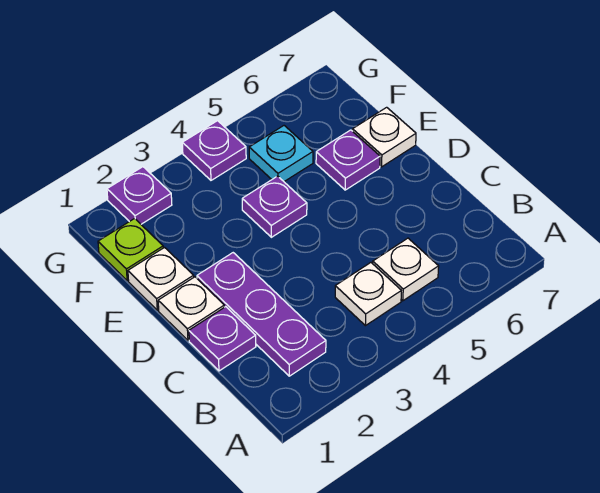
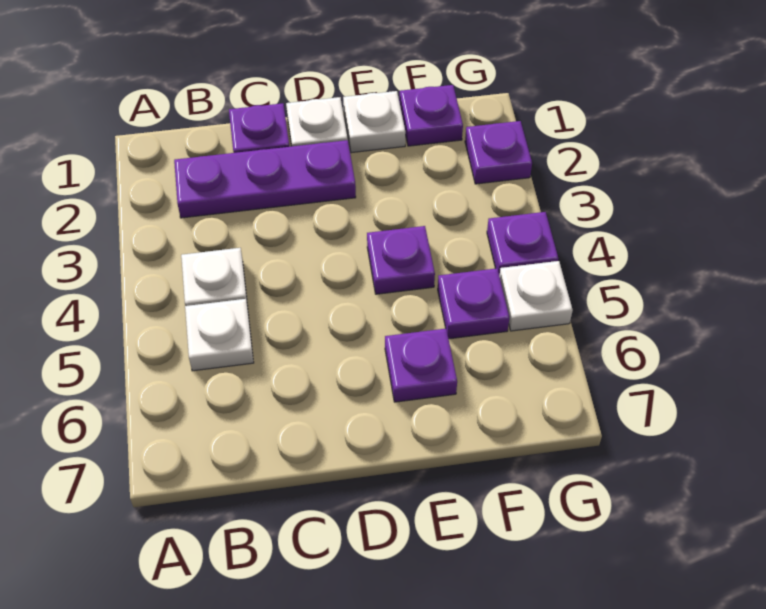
white plate E7 level 1 -> white plate G5 level 1
lime plate F1 level 1 -> purple plate F1 level 1
cyan plate F5 level 1 -> purple plate F5 level 1

